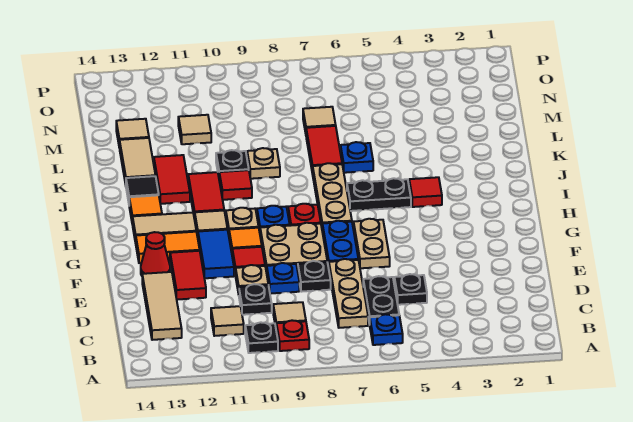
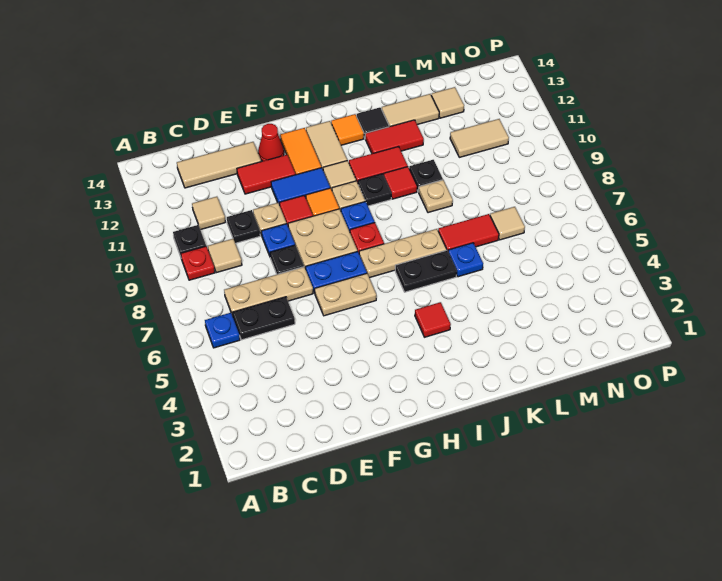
black plate D5 level 1 -> black plate I10 level 1
black plate I5:I6 level 1 -> black plate I6:J6 level 1
tan tile M11 level 1 -> tan tile M11:N11 level 1

